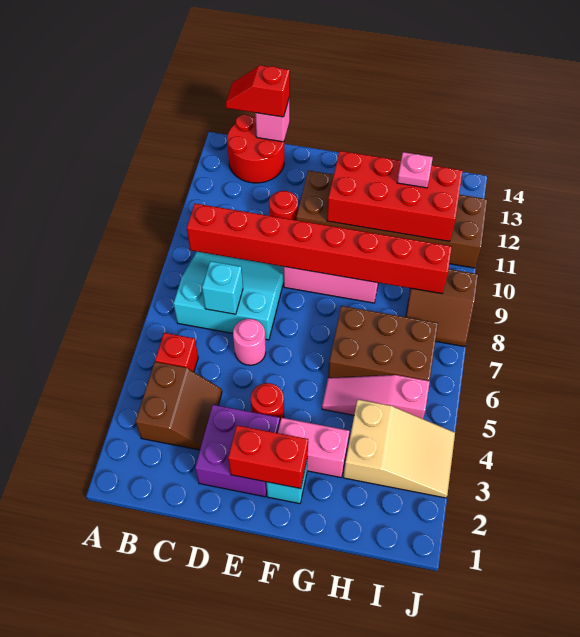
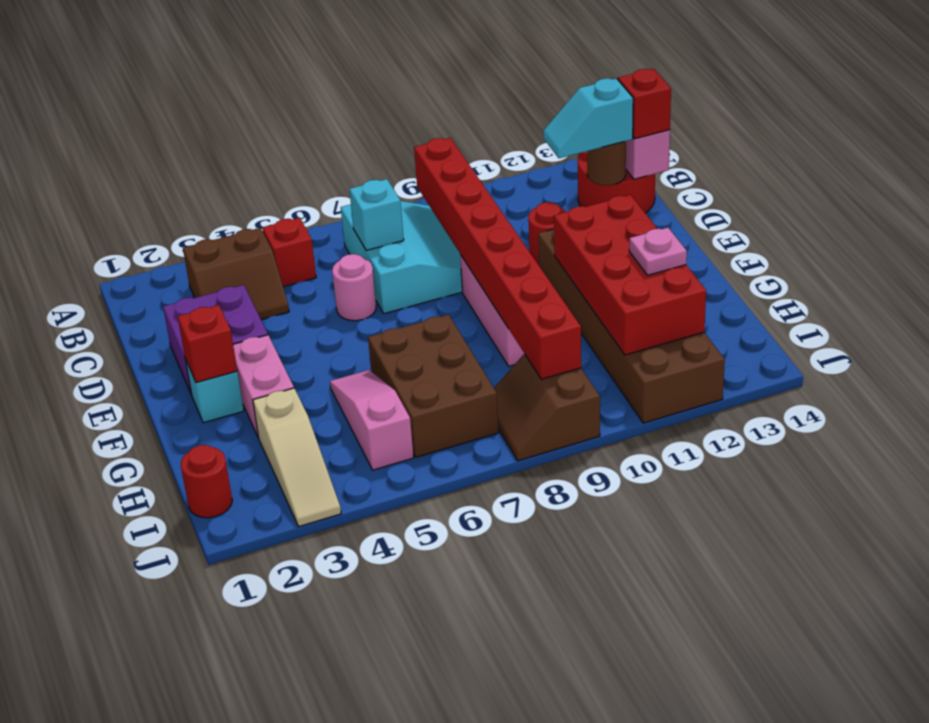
none -> cyan slope C12:C13 level 3 top 13
none -> brown round brick C13 level 2
red brick E2:F2 level 2 -> red brick F2 level 2
red round brick E4 level 1 -> red round brick I1 level 1
tan slope H3:J4 level 1 top H -> tan slope H3:J3 level 1 top H

